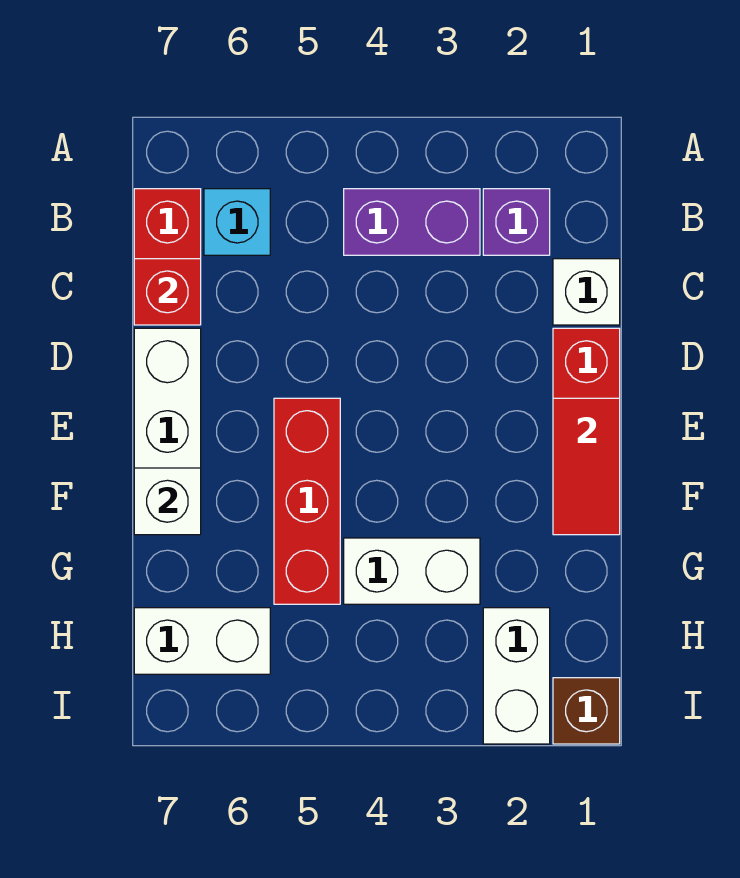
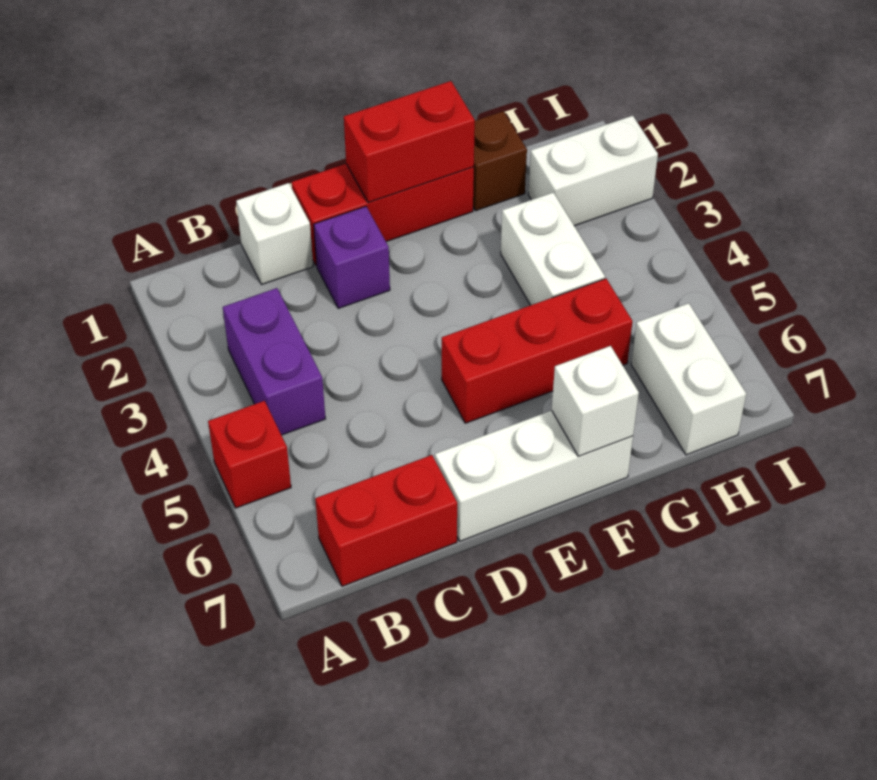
purple brick B2 level 1 -> purple brick D2 level 1
cyan brick B6 level 1 -> none
red brick C7 level 2 -> red brick A5 level 1
red tile E1:F1 level 2 -> red brick E1:F1 level 2
brown brick I1 level 1 -> brown brick G1 level 1

